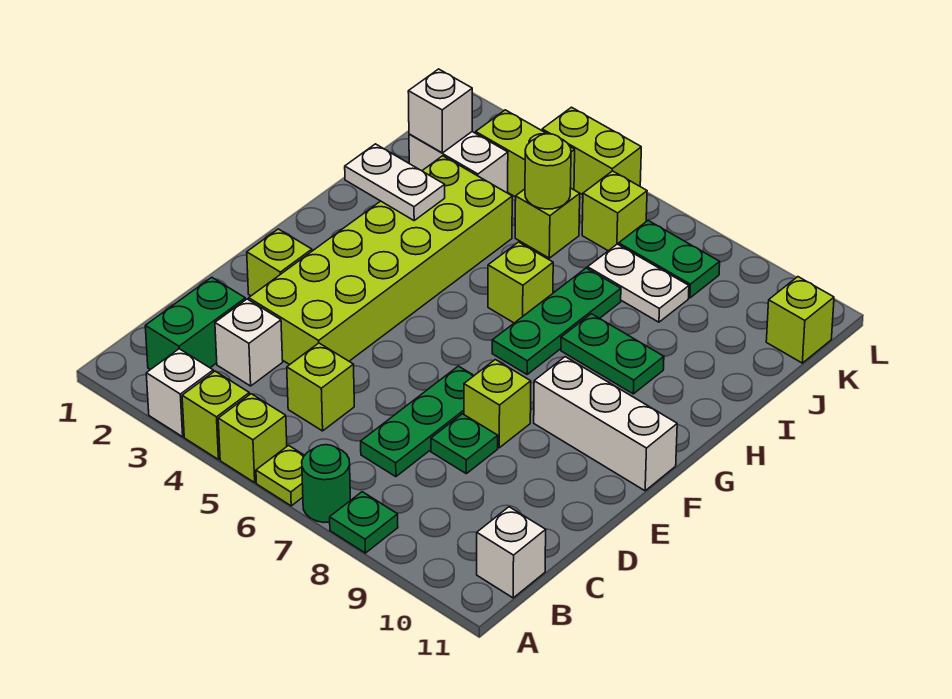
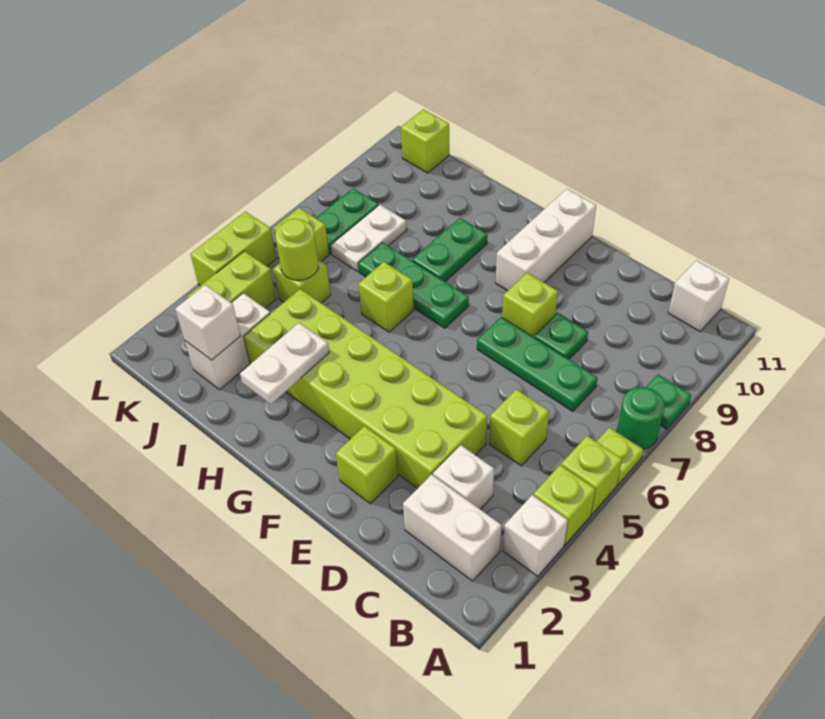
green brick B2:C2 level 1 -> white brick B2:C2 level 1

